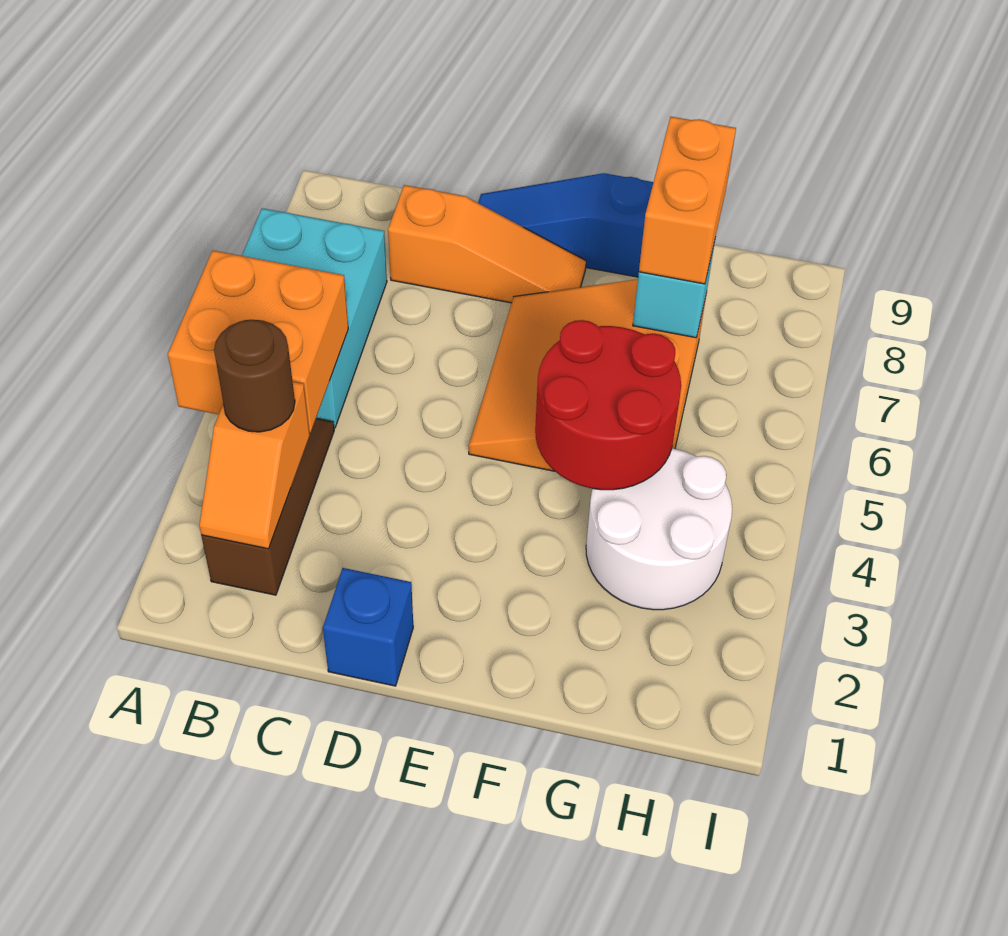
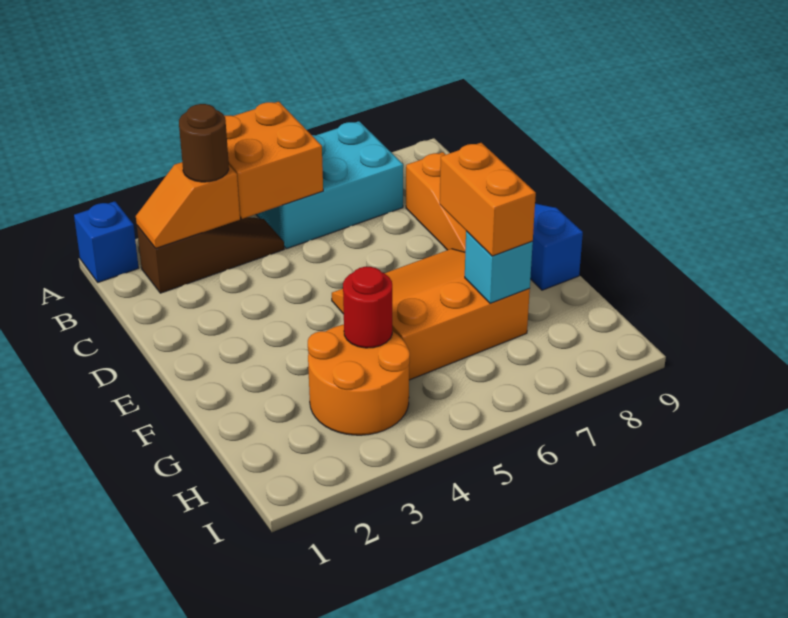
blue brick D1 level 1 -> blue brick A1 level 1
red round brick F4:G5 level 2 -> red round brick G4 level 2
white round brick G3:H4 level 1 -> orange round brick G3:H4 level 1
orange brick G7:G8 level 3 -> orange brick F7:G7 level 3

